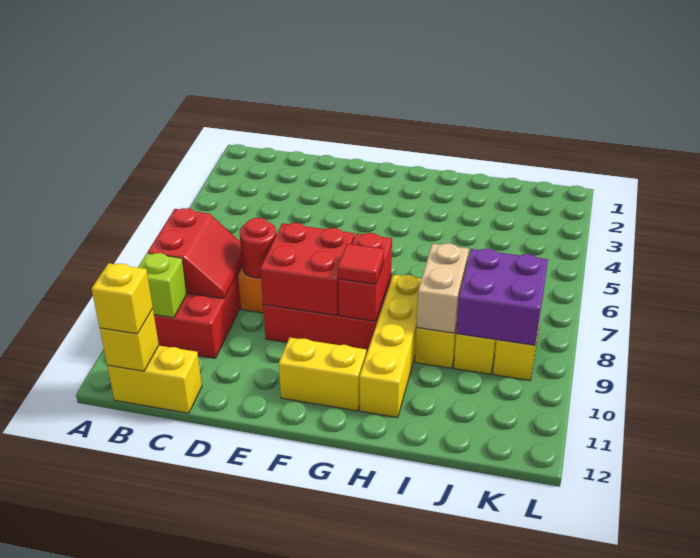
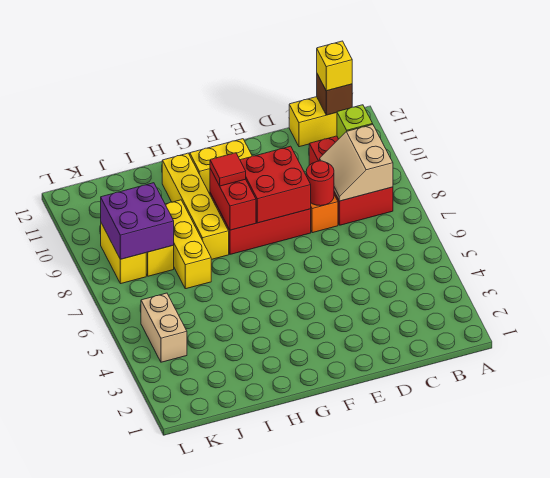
red slope B8:C9 level 2 top B -> tan slope B8:C9 level 2 top B
yellow brick B12 level 2 -> brown brick B12 level 2
tan brick I8:I9 level 2 -> tan brick K4:K5 level 1

